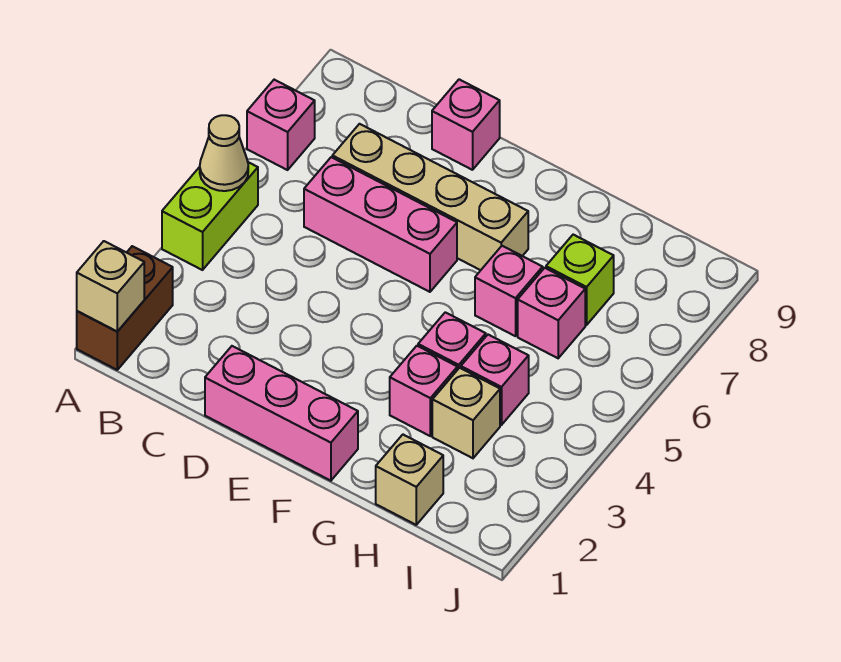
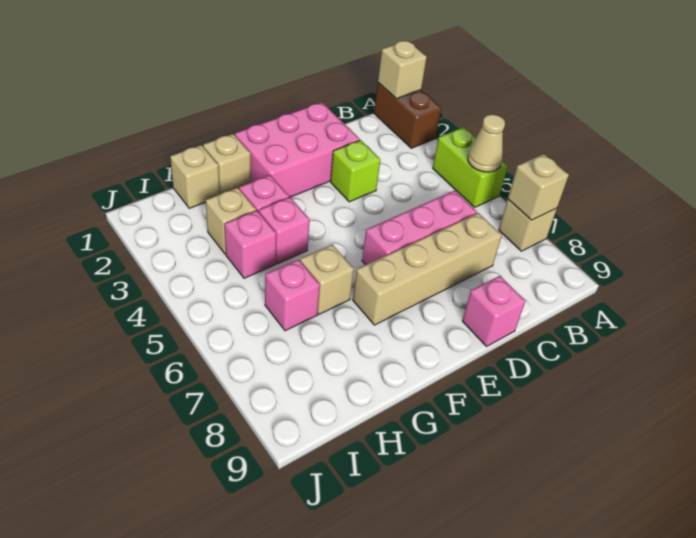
pink brick A7 level 1 -> tan brick A7 level 1
none -> tan brick A7 level 2
pink brick D1:F1 level 1 -> pink brick D1:F2 level 1
none -> tan brick G1 level 1
pink brick G6 level 1 -> tan brick G6 level 1
lime brick H7 level 1 -> lime brick D3 level 1

